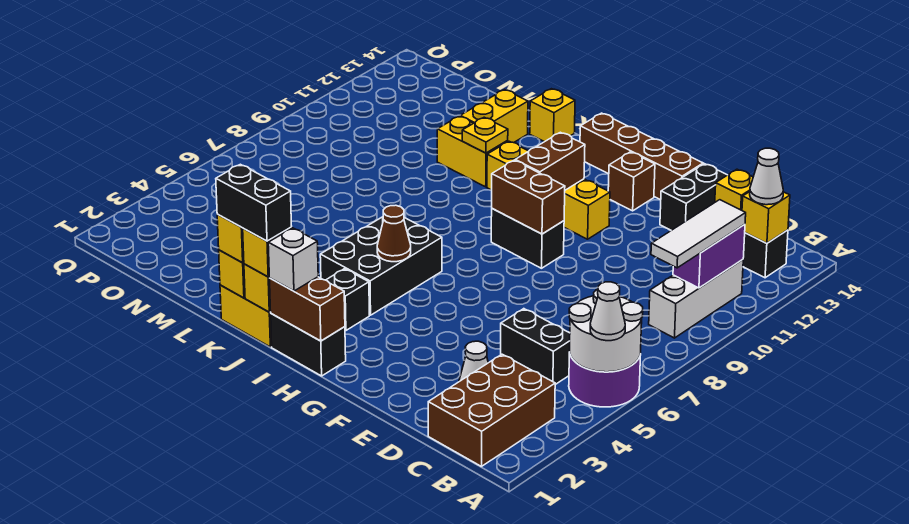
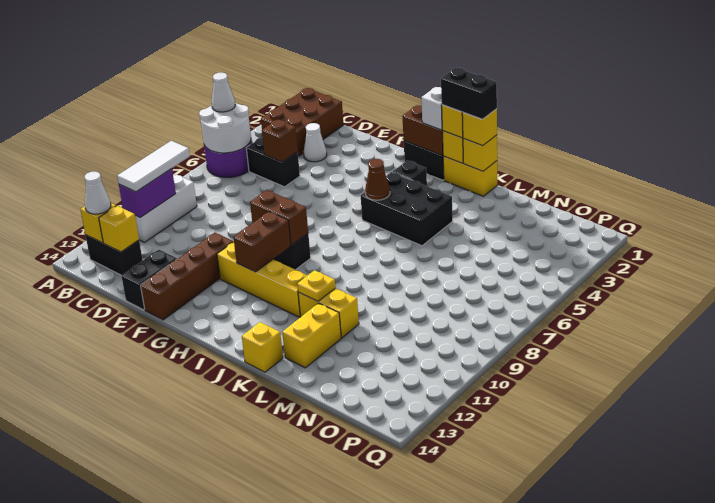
brown brick F14:I14 level 1 -> brown brick F11:F14 level 1
brown brick G13 level 1 -> brown brick D5 level 2
black brick I4:J6 level 1 -> black brick I4:K5 level 1

